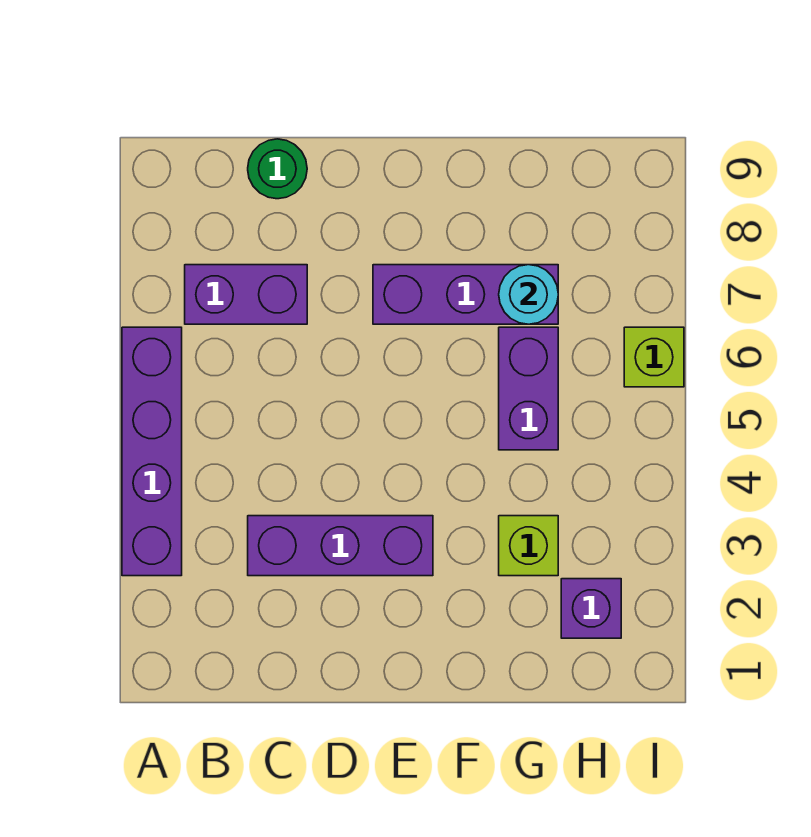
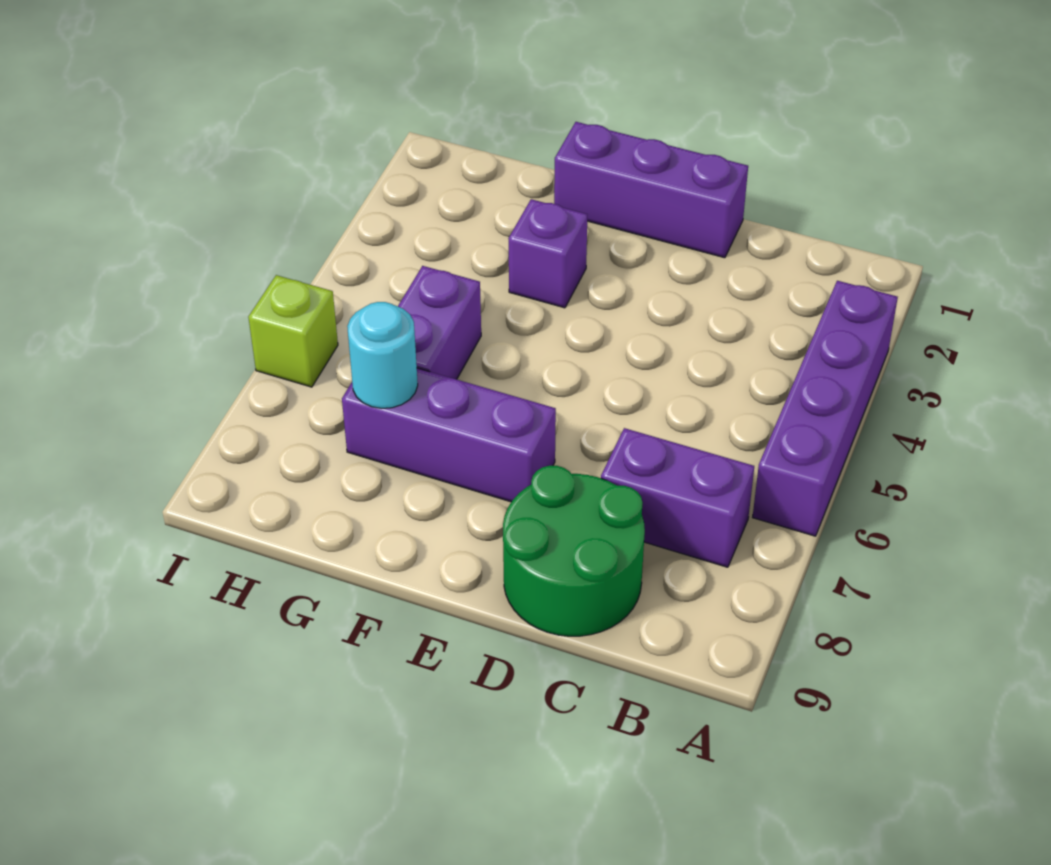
purple brick C3:E3 level 1 -> purple brick D1:F1 level 1
green round brick C9 level 1 -> green round brick C8:D9 level 1
lime brick G3 level 1 -> none
purple brick H2 level 1 -> purple brick F3 level 1

